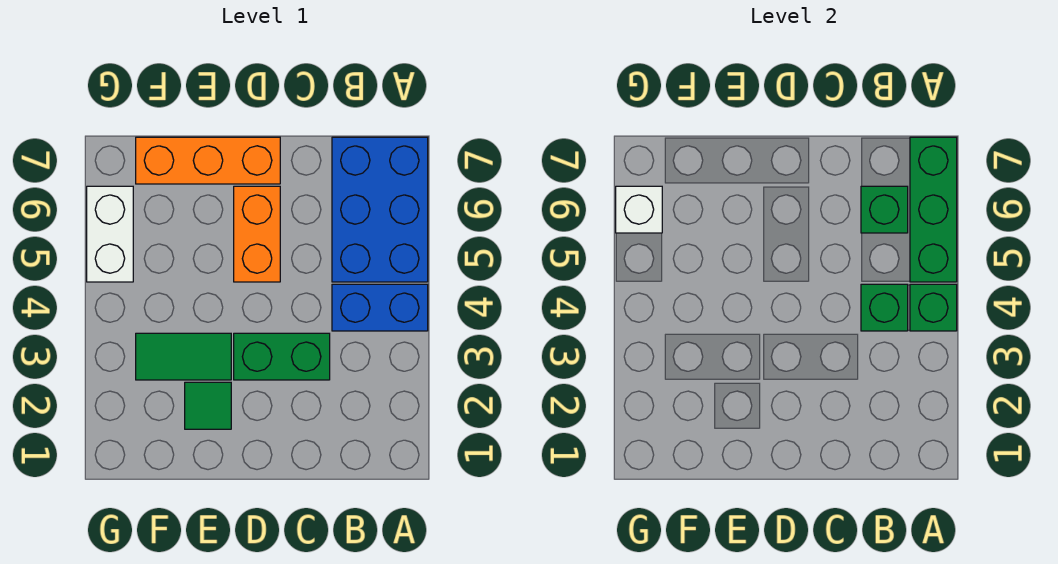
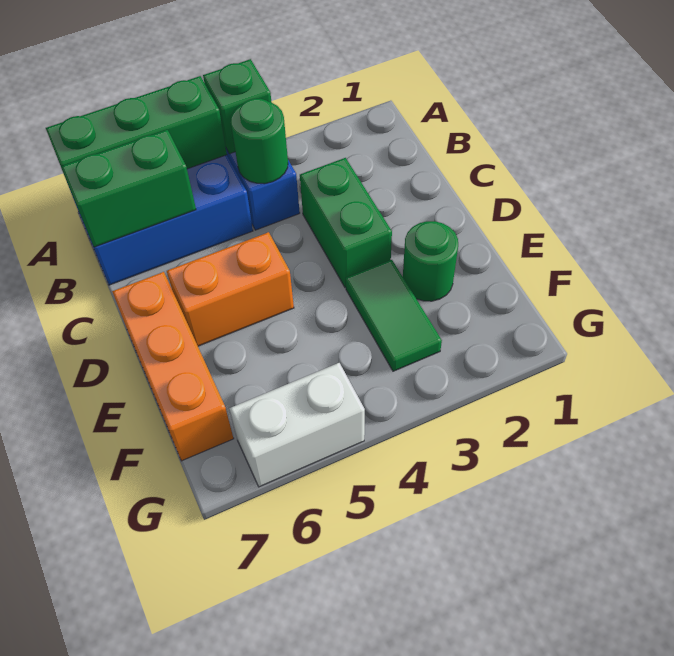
green brick B4 level 2 -> green round brick B4 level 2
green brick B6 level 2 -> green brick B6:B7 level 2
green tile E2 level 1 -> green round brick E2 level 1
white brick G6 level 2 -> none

